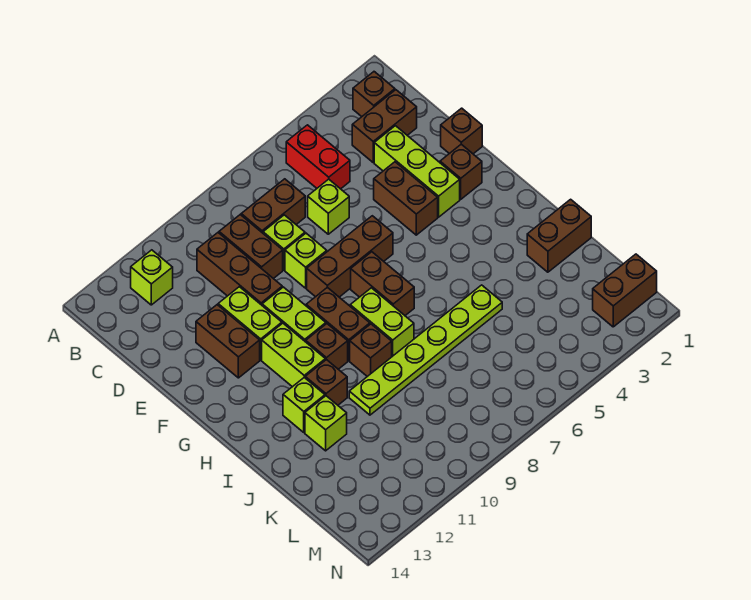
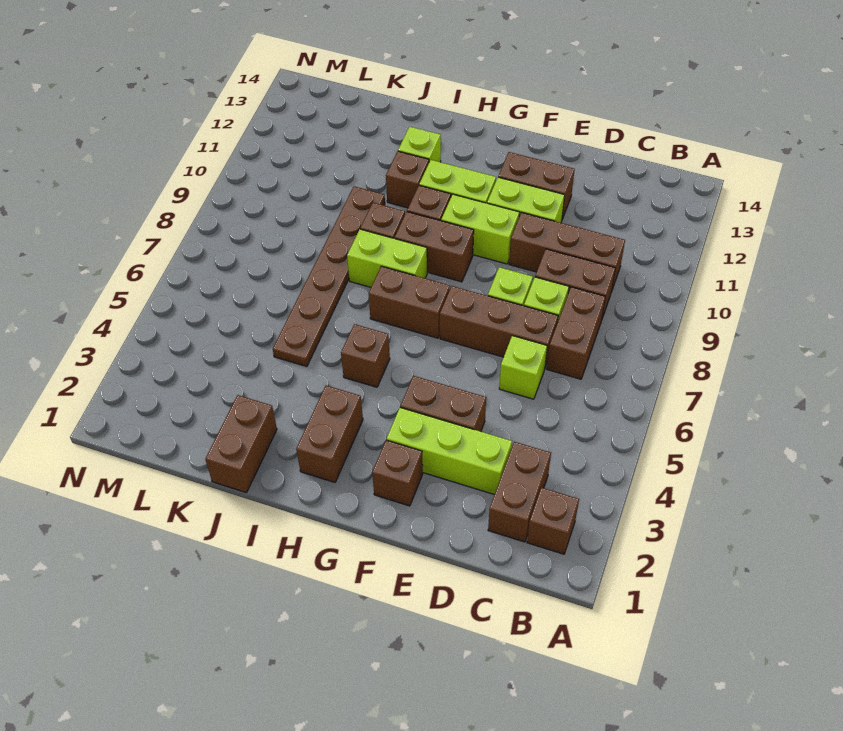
red brick B5:C5 level 1 -> none
lime brick B12 level 1 -> none
brown brick E1 level 1 -> brown brick H5 level 1
brown brick F6:F8 level 1 -> brown brick D7:F7 level 1
lime plate J5:J10 level 1 -> brown plate J5:J10 level 1
lime brick J12 level 1 -> none
brown brick M1:M2 level 1 -> brown brick H2:H3 level 1

